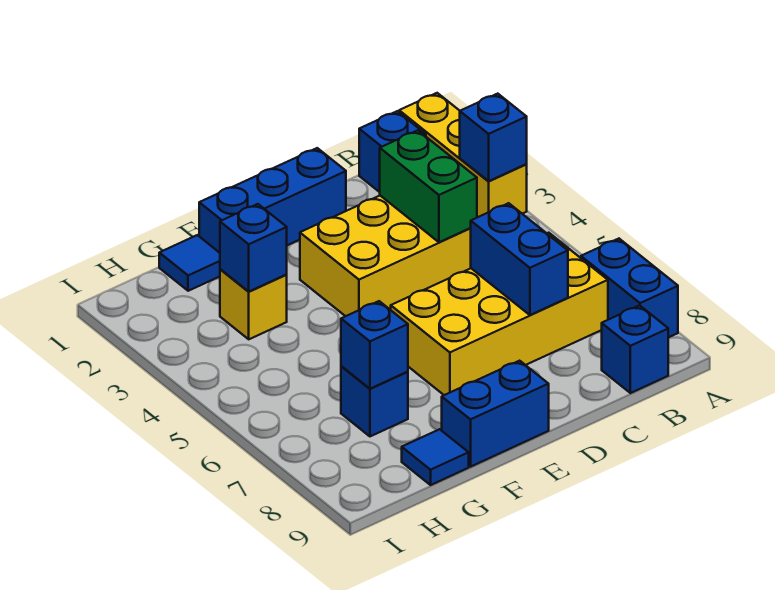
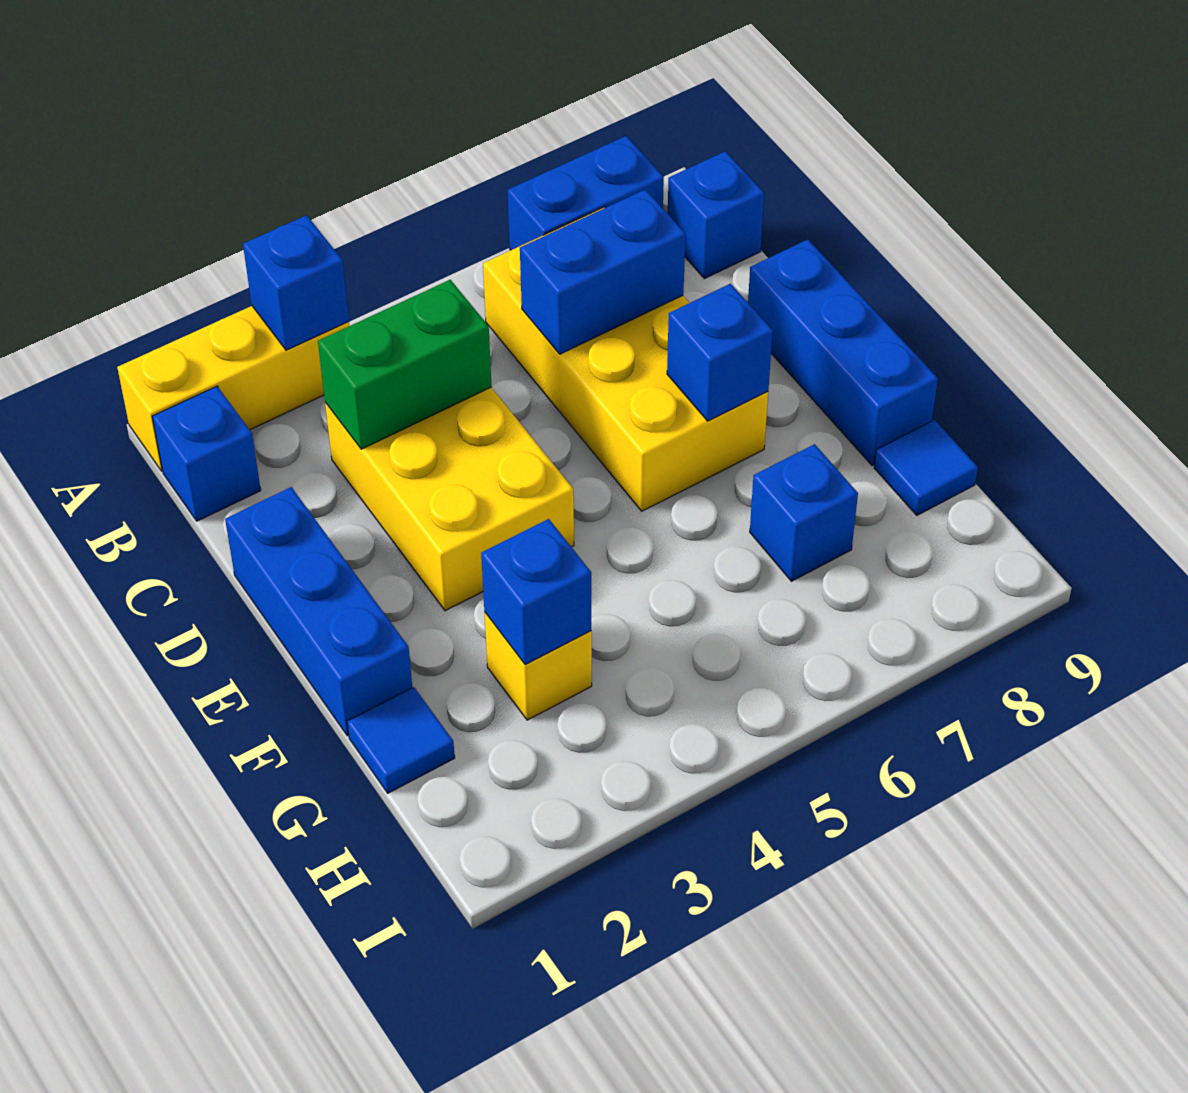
blue brick E9:F9 level 1 -> blue brick D9:F9 level 1
blue brick G7 level 2 -> blue brick E7 level 2

